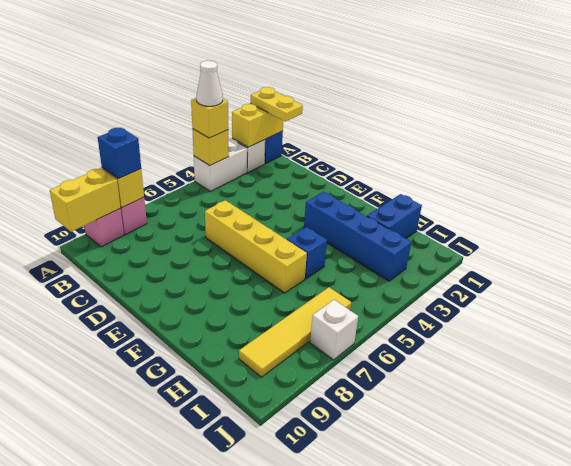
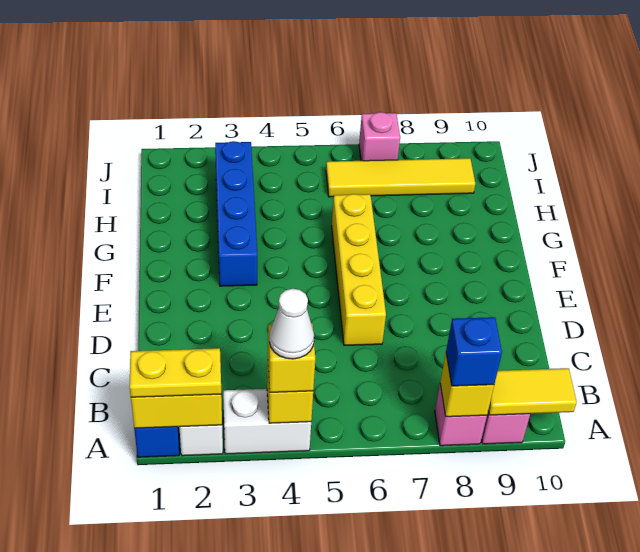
yellow plate A1:B1 level 3 -> yellow plate A1:A2 level 3
yellow brick A9:A10 level 2 -> yellow tile A9:A10 level 2
blue brick G5 level 1 -> none
blue brick H1:H2 level 1 -> none
white brick J7 level 1 -> pink brick J7 level 1

